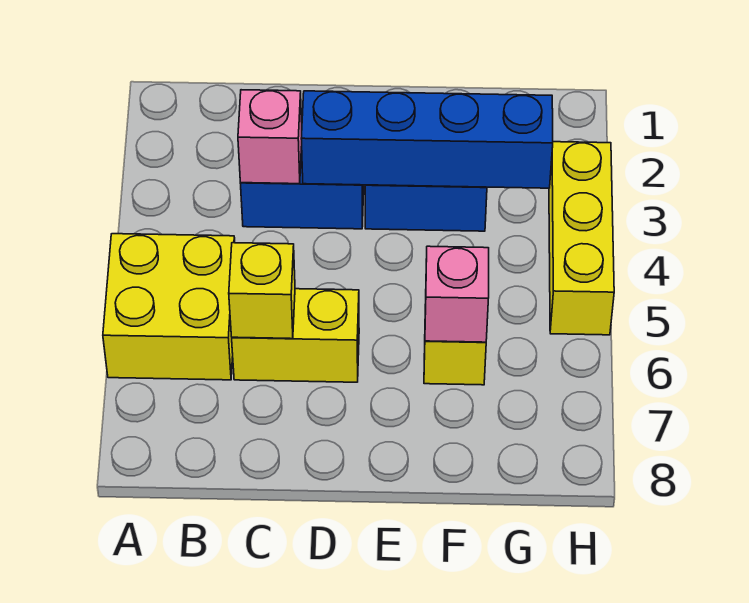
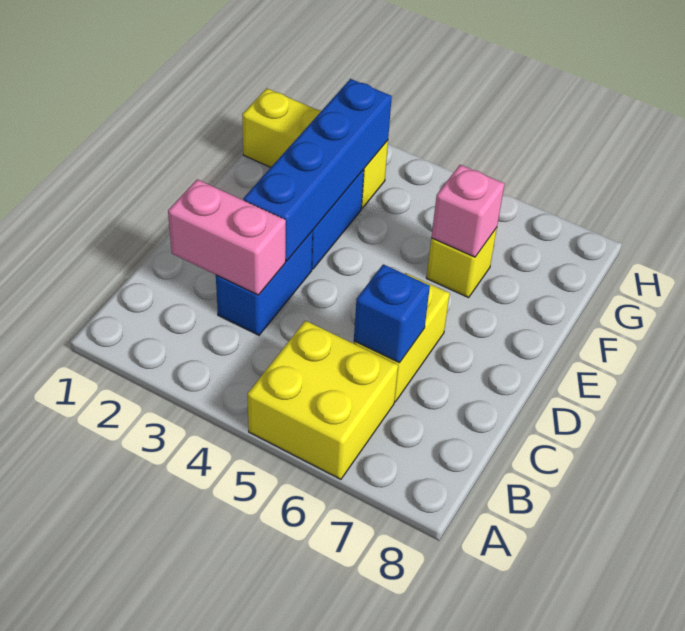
pink brick C3 level 2 -> pink brick C2:C3 level 2
yellow brick C6 level 2 -> blue brick C6 level 2
yellow brick H3:H5 level 1 -> yellow brick G1:G3 level 1

